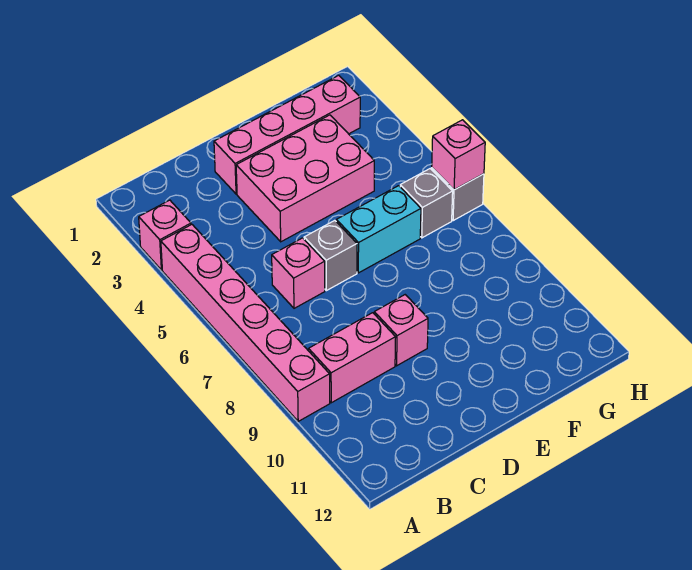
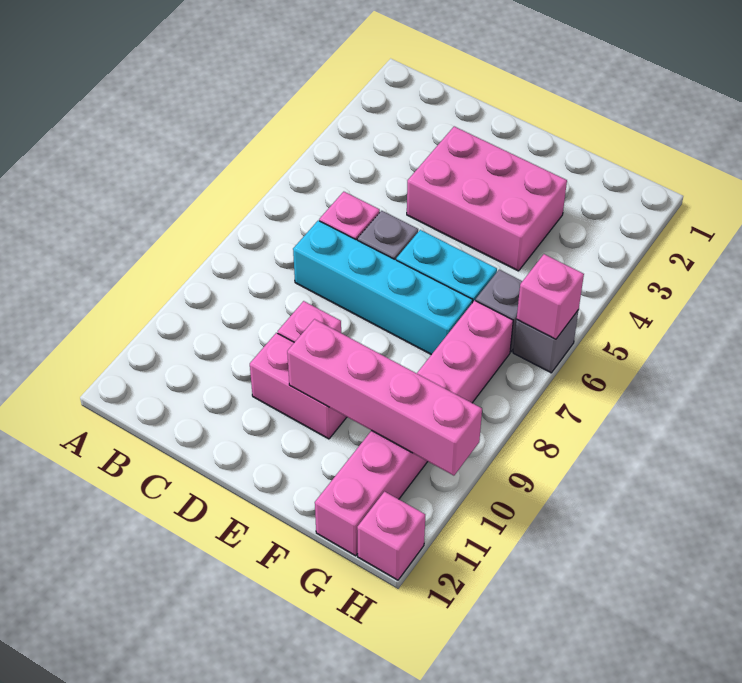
pink brick A3 level 1 -> pink brick H12 level 1
pink brick A4:A9 level 1 -> pink brick G7:G12 level 1
pink brick B9:C9 level 1 -> pink brick D10:E10 level 1
none -> cyan brick C7:F7 level 1
pink brick D2:G2 level 1 -> pink brick E10:H10 level 2

